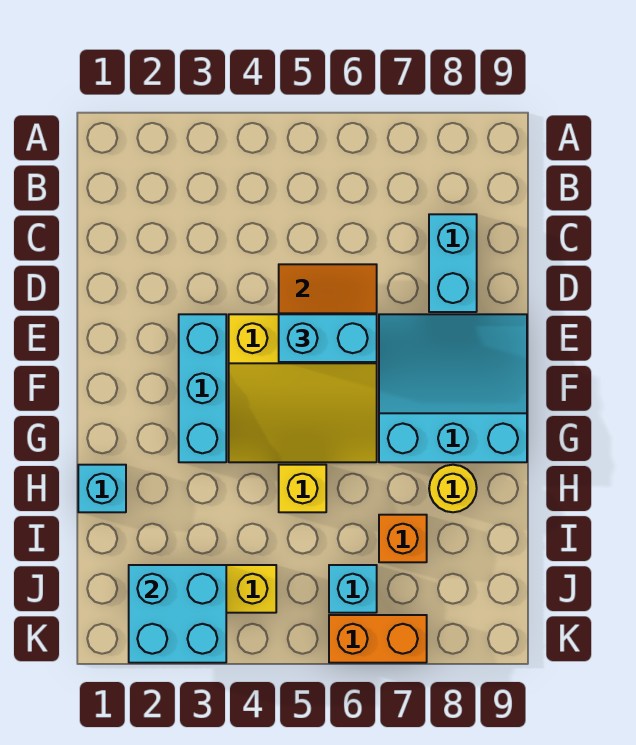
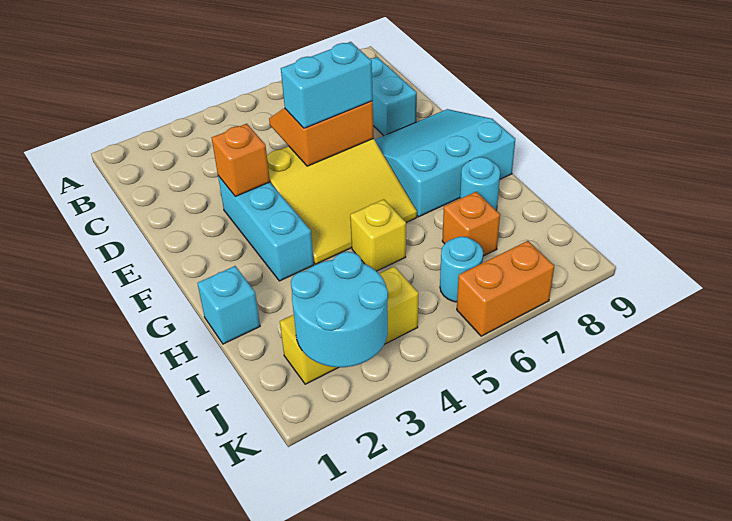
none -> orange brick E3 level 2
yellow round brick H8 level 1 -> cyan round brick H8 level 1
cyan brick J2:K3 level 2 -> cyan round brick J2:K3 level 2
cyan brick J6 level 1 -> cyan round brick J6 level 1

